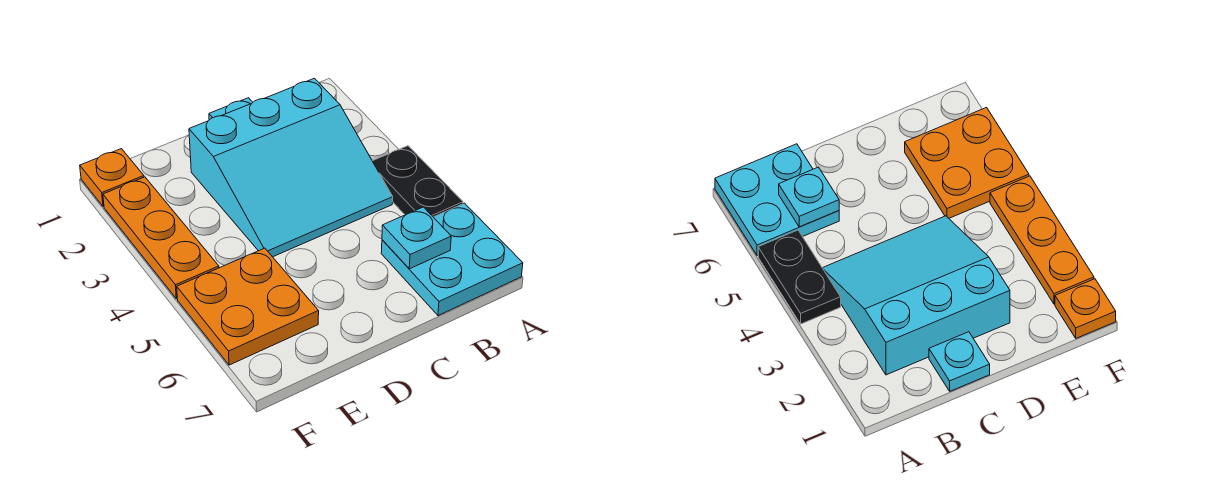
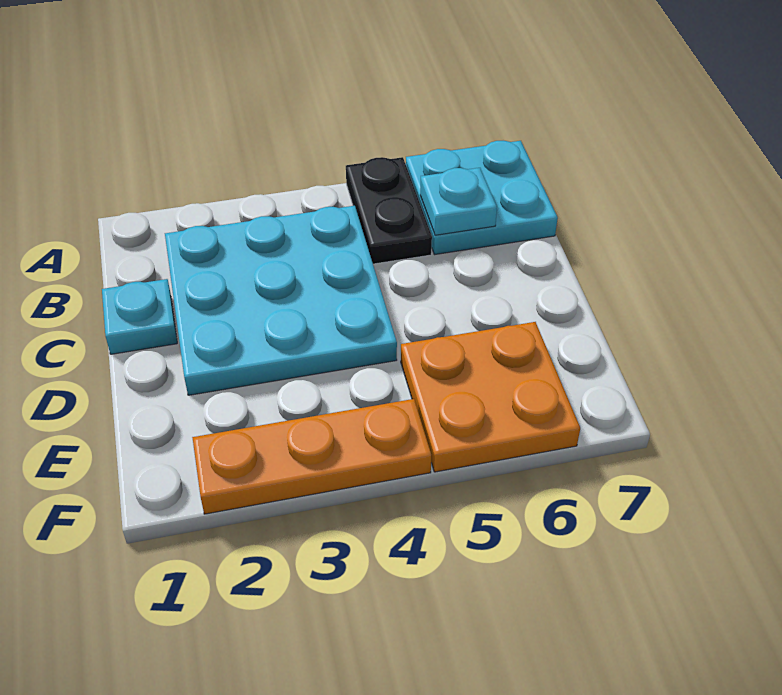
black plate A4:A5 level 1 -> black plate A5:B5 level 1
cyan slope B2:D4 level 1 top 2 -> cyan plate B2:D4 level 1
orange plate F1 level 1 -> none

